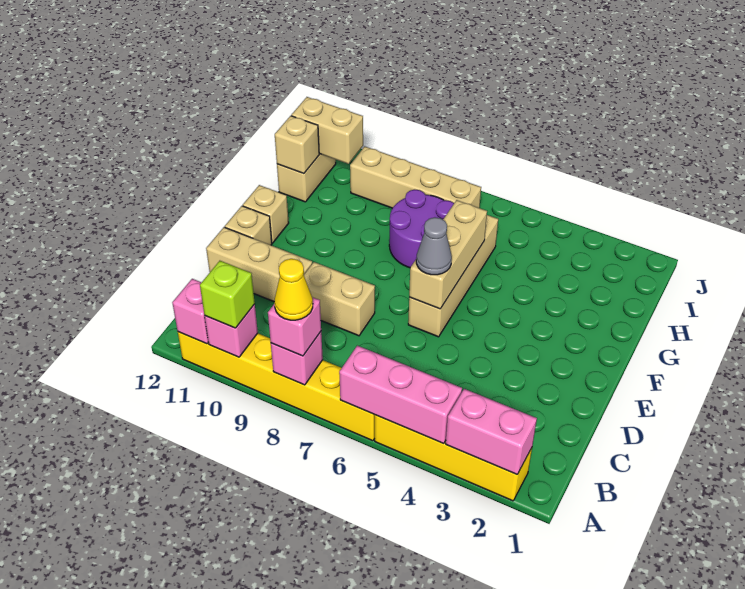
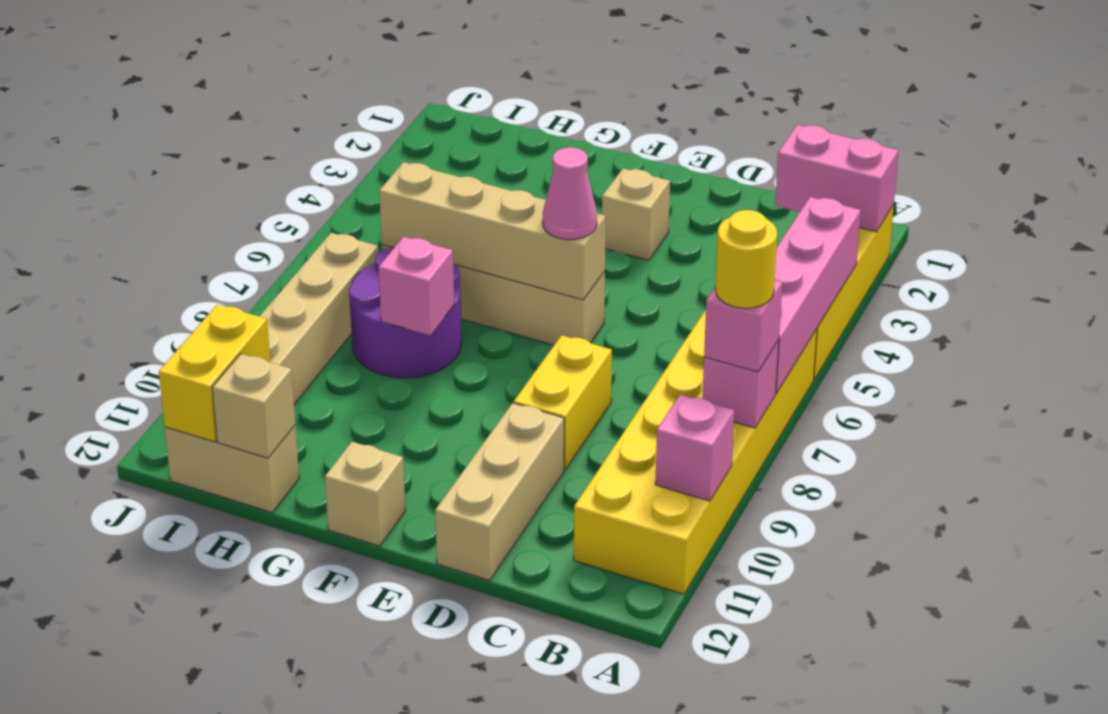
pink brick A2:A3 level 2 -> pink brick A2:B2 level 2
pink brick A4:A6 level 2 -> pink brick A4:A7 level 2
yellow brick A6:A11 level 1 -> yellow brick A6:B11 level 1
yellow cone A8 level 4 -> yellow round brick A8 level 4
lime brick A10 level 3 -> none
pink brick A11 level 2 -> pink brick G8 level 2
tan brick D8:D9 level 1 -> yellow brick D8:D9 level 1
tan brick E6:G6 level 2 -> tan brick E6:H6 level 2
grey cone E6 level 3 -> pink cone E6 level 3
tan brick E12 level 1 -> tan brick E3 level 1
tan brick I11:I12 level 2 -> yellow brick I11:I12 level 2

